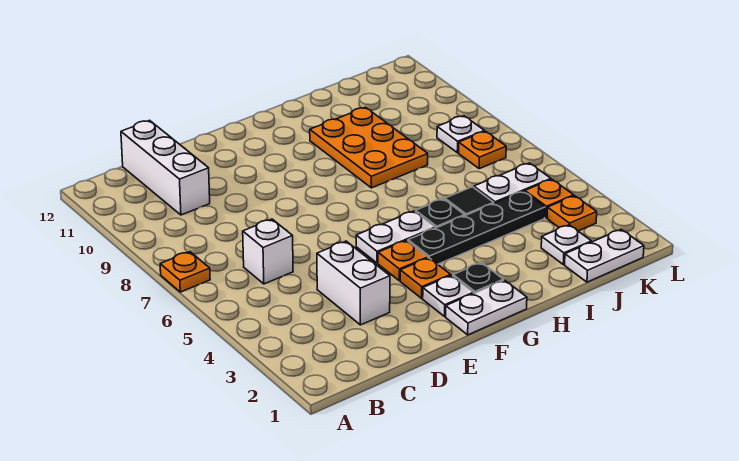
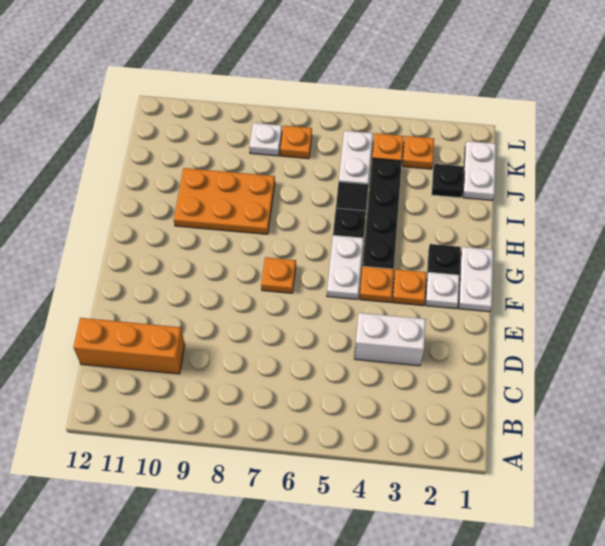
orange plate A7 level 1 -> orange plate F7 level 1
white brick C6 level 1 -> none
white brick C10:C12 level 1 -> orange brick C10:C12 level 1
white plate J2 level 1 -> black plate J2 level 1

